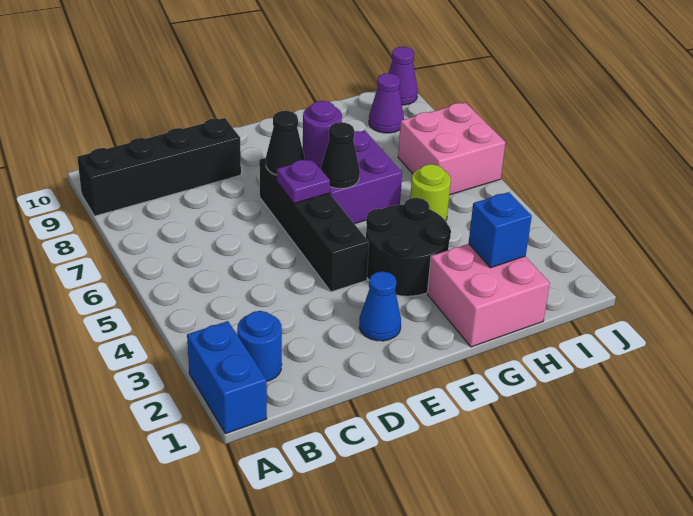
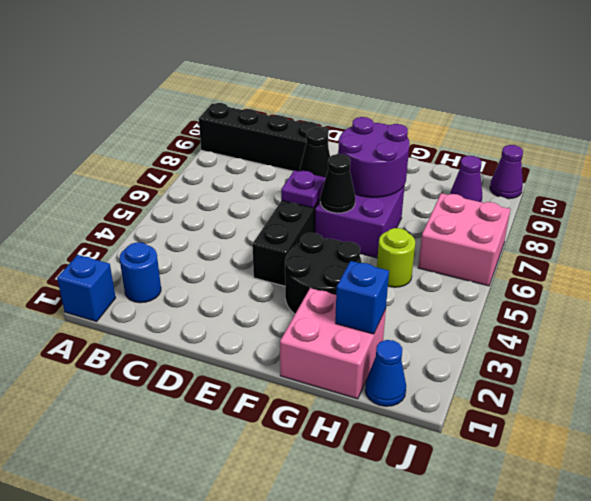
blue brick A1:A2 level 1 -> blue brick A1 level 1
blue cone E2 level 1 -> blue cone I1 level 1
purple round brick F7 level 2 -> purple round brick F7:G8 level 2

